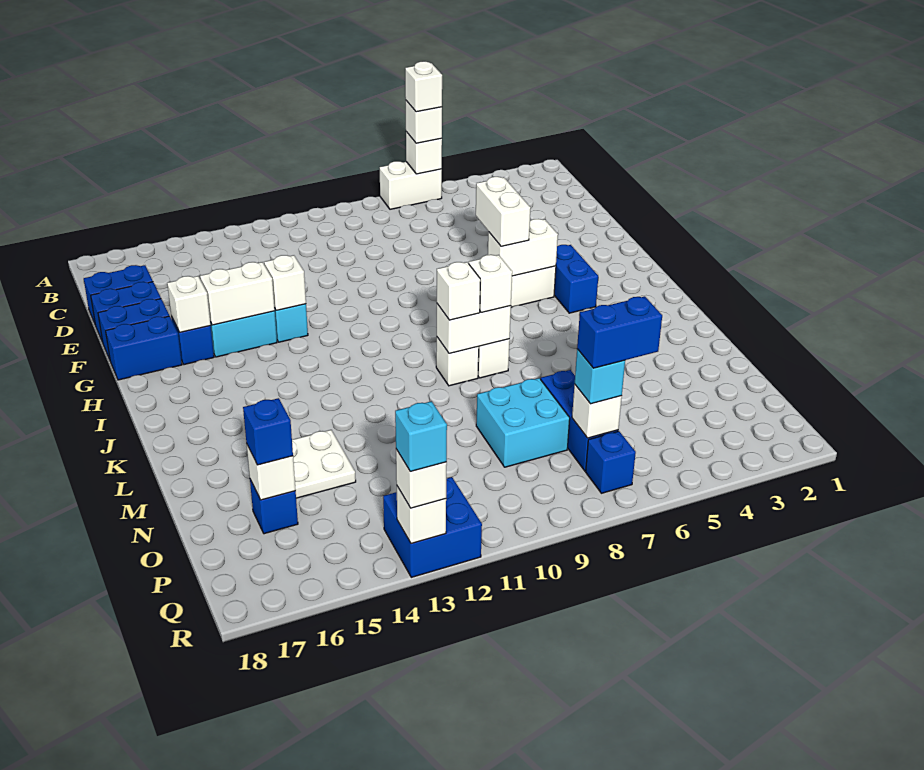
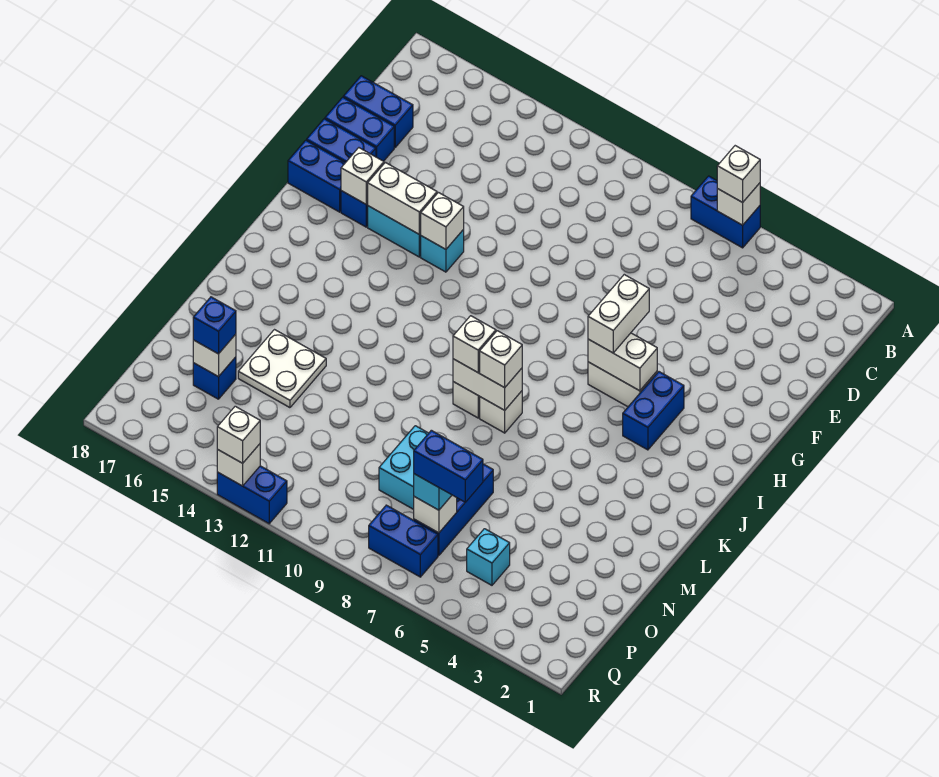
white brick A6:A7 level 1 -> blue brick A6:A7 level 1
white brick A6 level 4 -> none
blue brick Q7 level 1 -> blue brick Q7:Q8 level 1
blue brick Q12:R13 level 1 -> blue brick R12:R13 level 1
cyan brick R13 level 4 -> cyan brick P5 level 1

